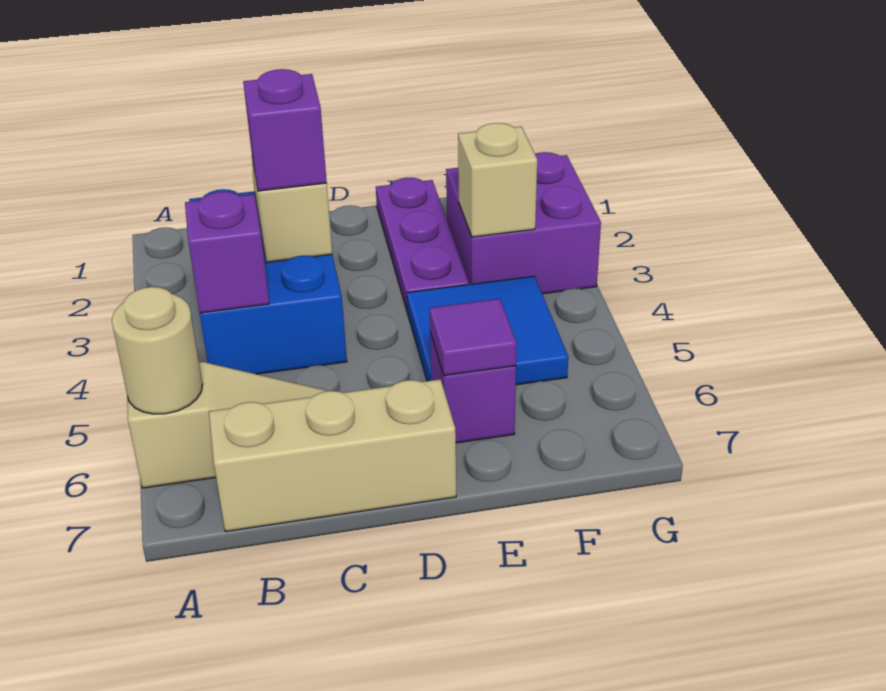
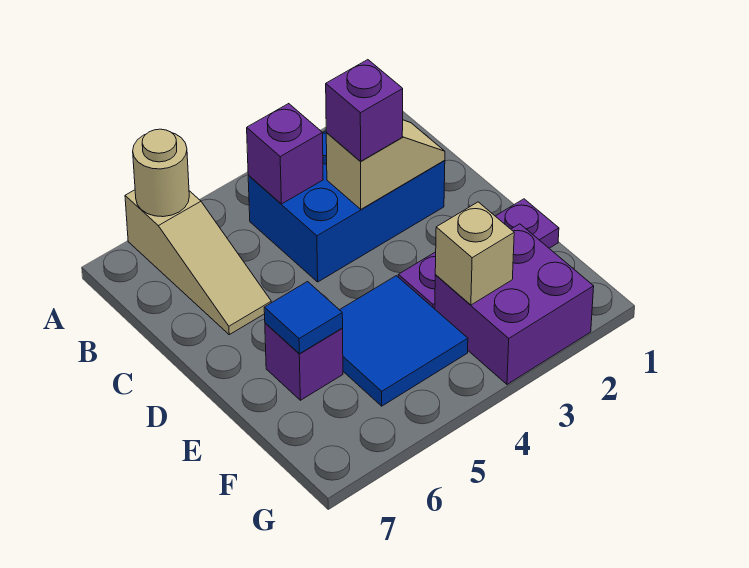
tan brick B7:D7 level 1 -> none
purple tile E6 level 2 -> blue tile E6 level 2

